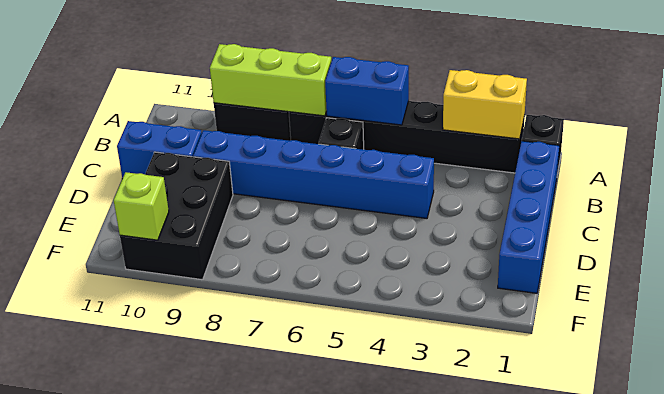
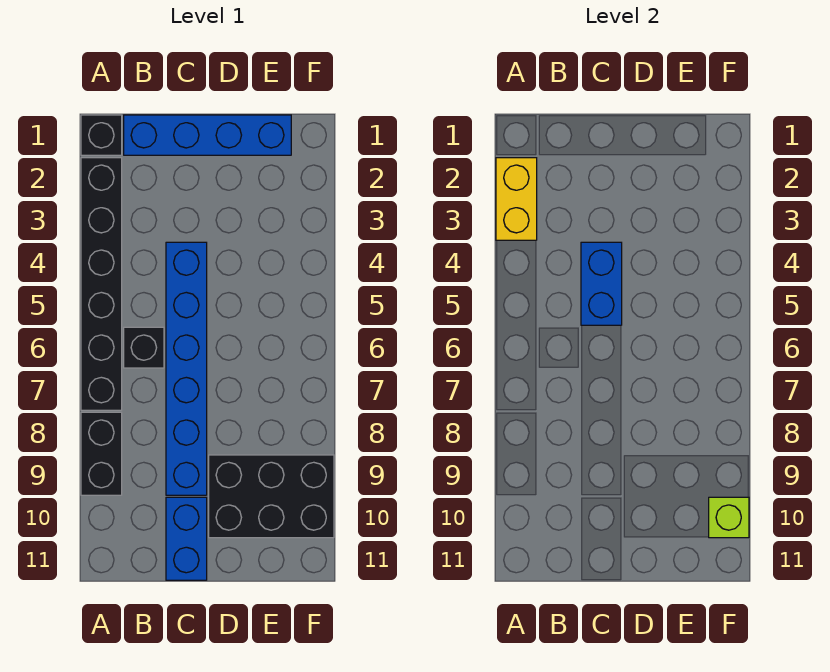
blue brick A5:A6 level 2 -> blue brick C4:C5 level 2
lime brick A7:A9 level 2 -> none

